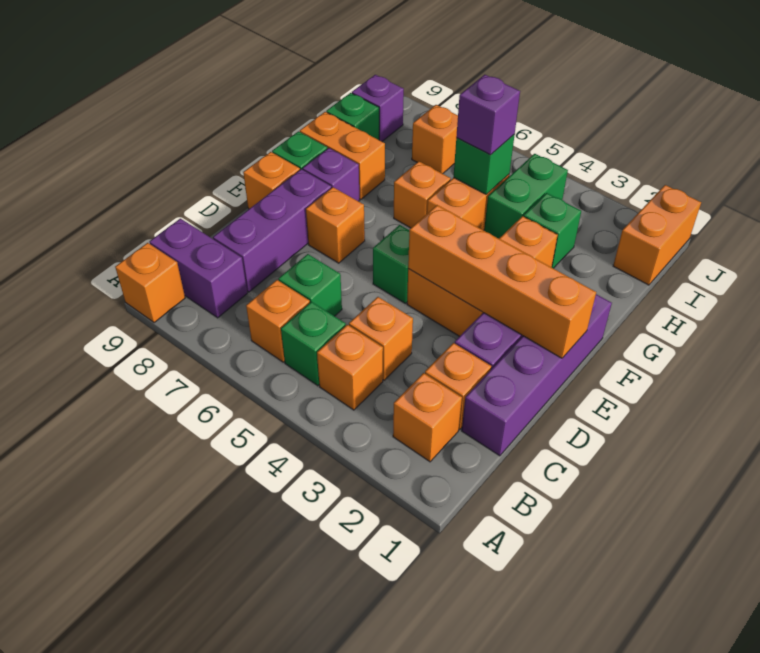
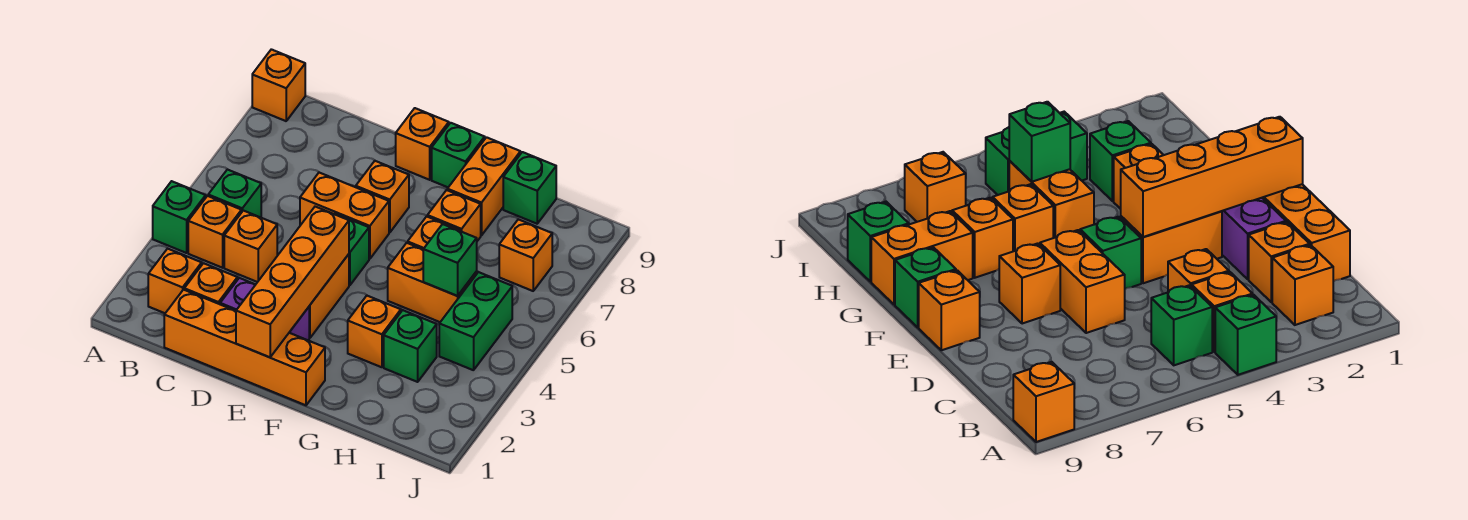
orange brick B6 level 1 -> orange brick G7 level 1
purple brick B8:B9 level 1 -> none
purple brick C1:F1 level 1 -> orange brick C1:F1 level 1
green brick C6 level 1 -> green brick A4 level 1
purple brick C8:E8 level 1 -> none
purple brick F8 level 1 -> none
green brick H4:I4 level 1 -> green brick I4:I5 level 1
purple brick H5 level 3 -> none
orange brick I1:J1 level 1 -> orange brick D6:E6 level 1
purple brick I9 level 1 -> none

